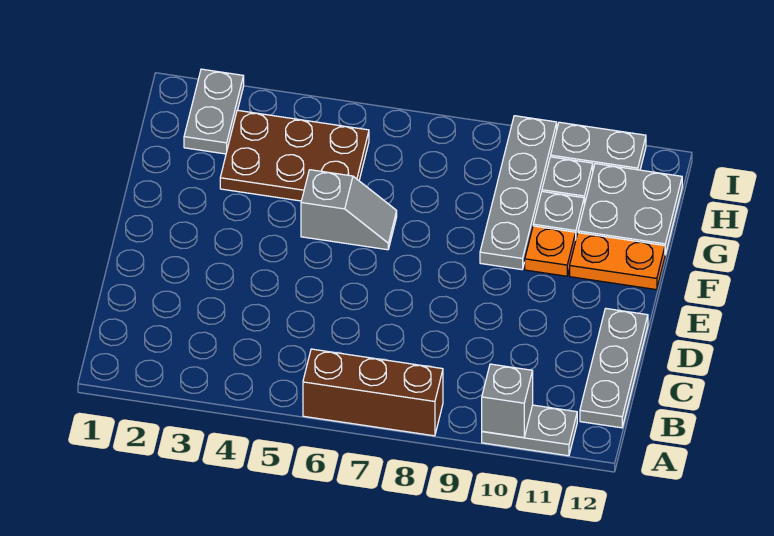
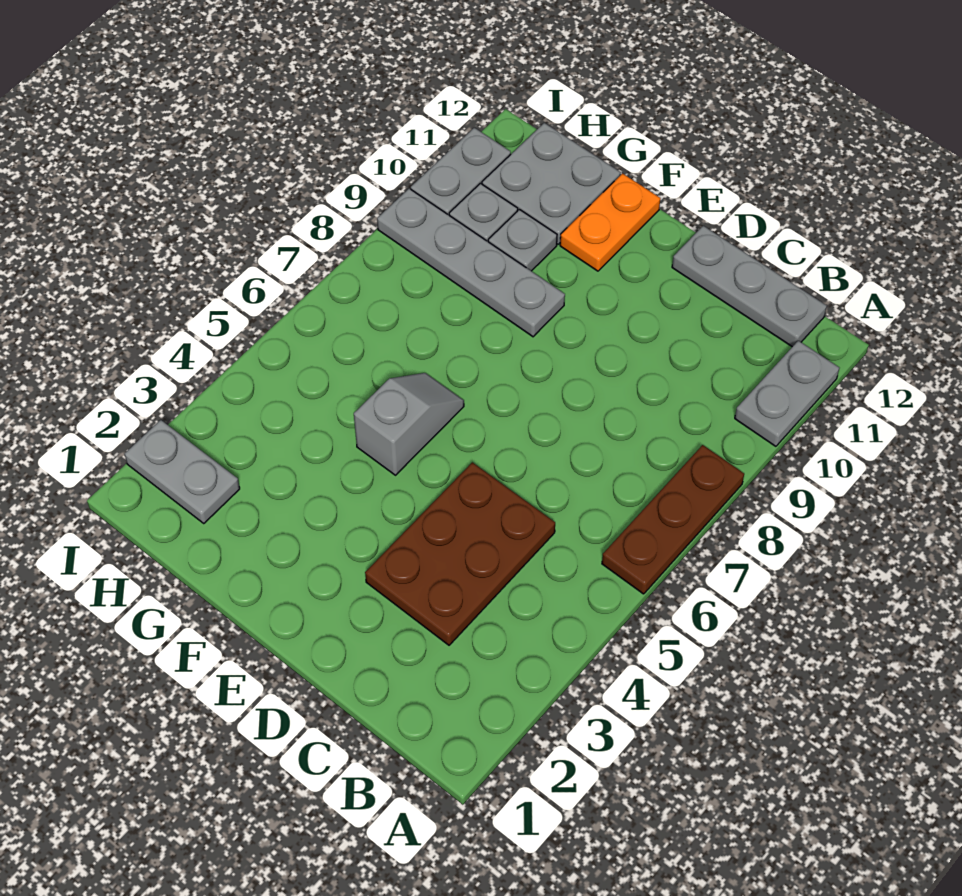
brown brick A6:A8 level 1 -> brown plate A6:A8 level 1
grey brick A10 level 2 -> none
orange plate F10 level 1 -> none
brown plate G3:H5 level 1 -> brown plate C3:D5 level 1

